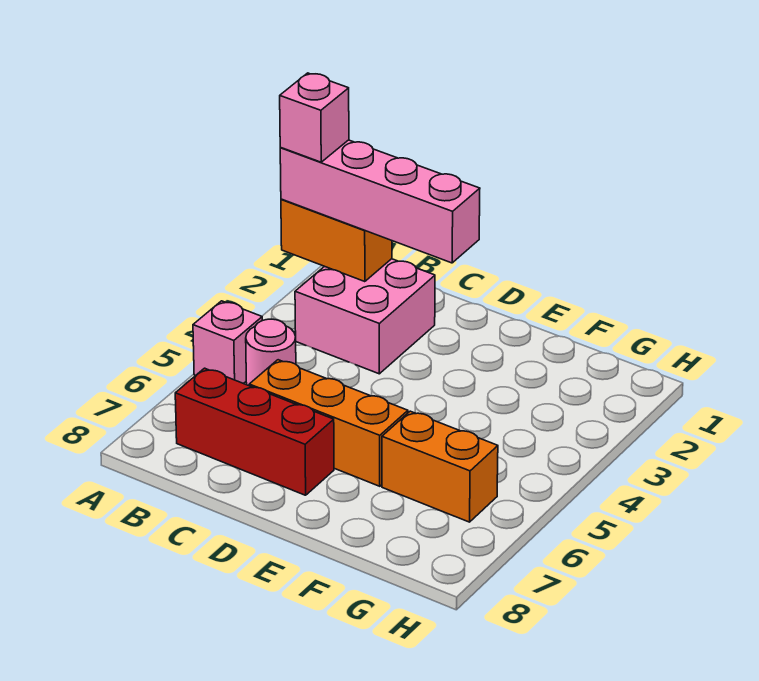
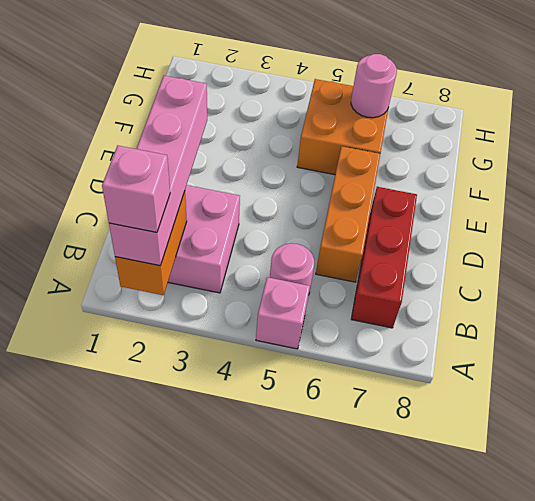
orange brick F6:G6 level 1 -> orange brick F5:G6 level 1
none -> pink round brick G6 level 2

